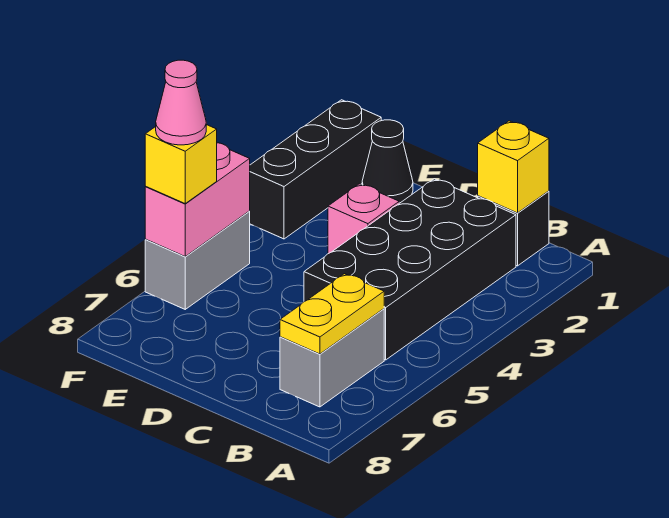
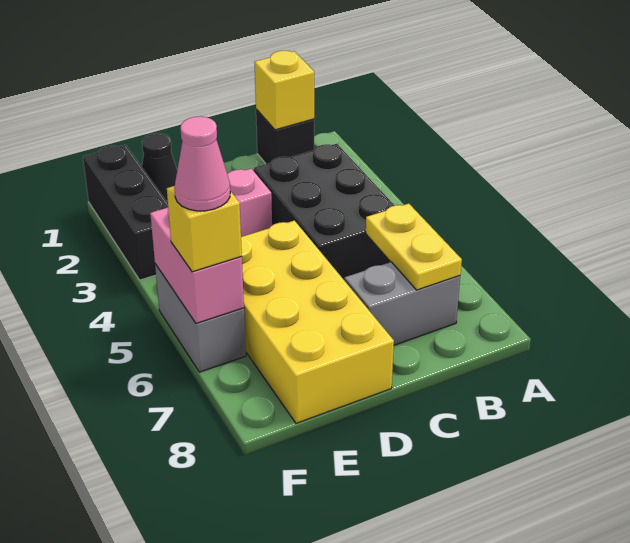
black brick B2:C5 level 1 -> black brick B3:C5 level 1
grey brick B6:B7 level 1 -> grey brick B7:C7 level 1
none -> yellow brick D5:E8 level 1

